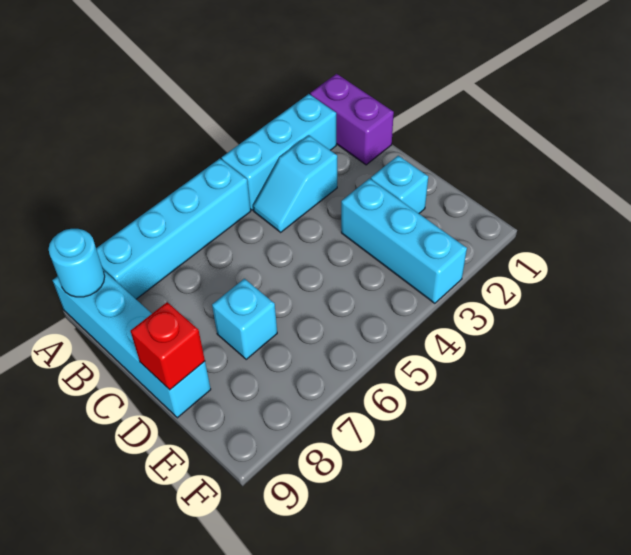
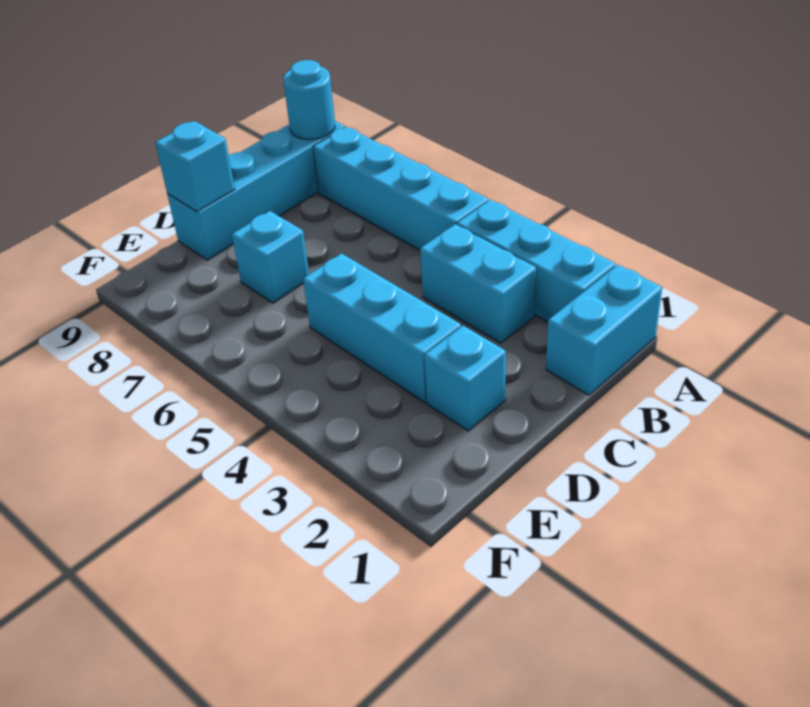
purple brick A1:B1 level 1 -> cyan brick A1:B1 level 1
cyan slope B3:B4 level 1 top 3 -> cyan brick B3:B4 level 1
cyan brick D3:F3 level 1 -> cyan brick D3:D5 level 1
red brick D9 level 2 -> cyan brick D9 level 2

